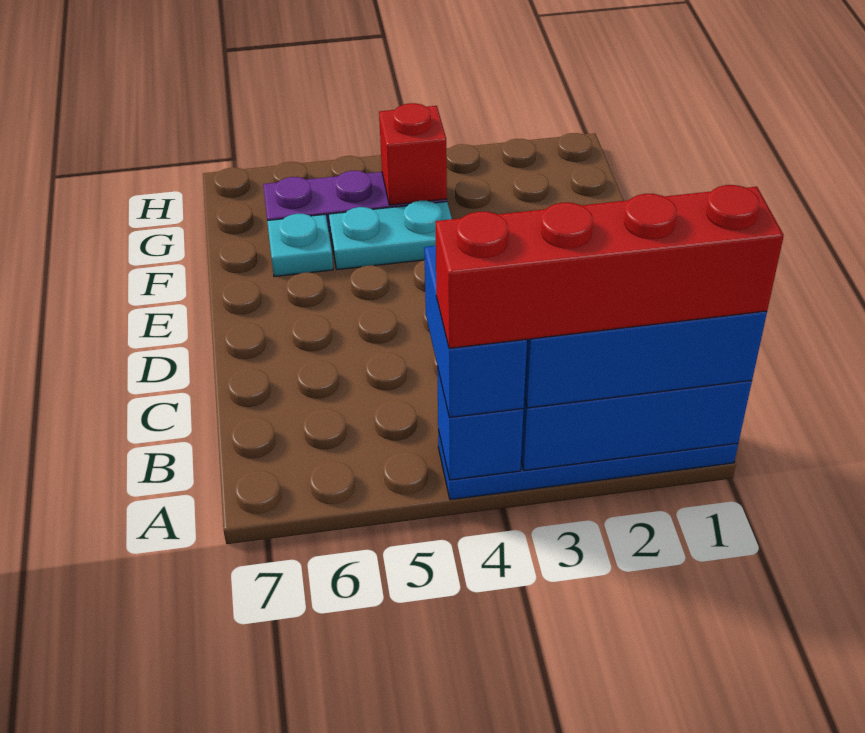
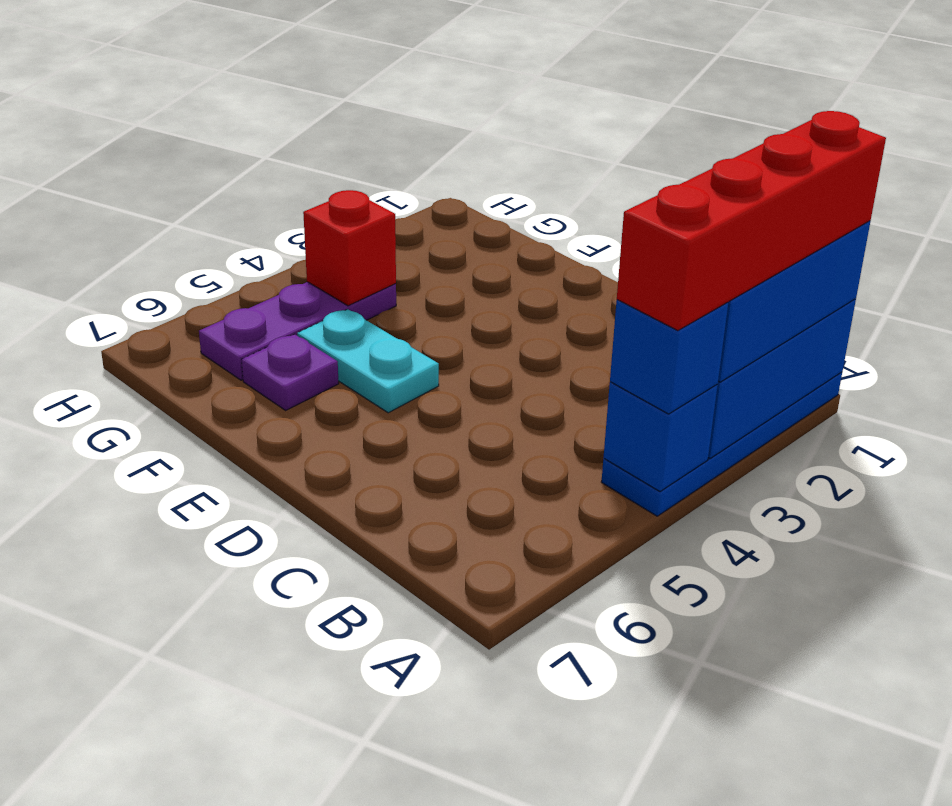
blue brick A4:B4 level 3 -> blue brick A4 level 3
cyan plate F4:F5 level 1 -> cyan plate E5:F5 level 1
cyan plate F6 level 1 -> purple plate F6 level 1

